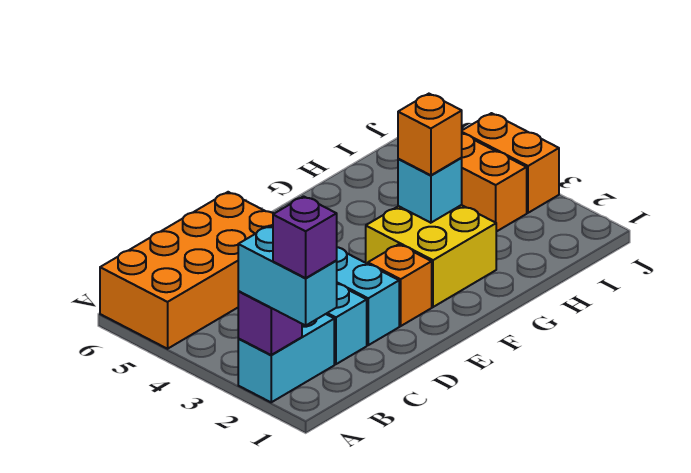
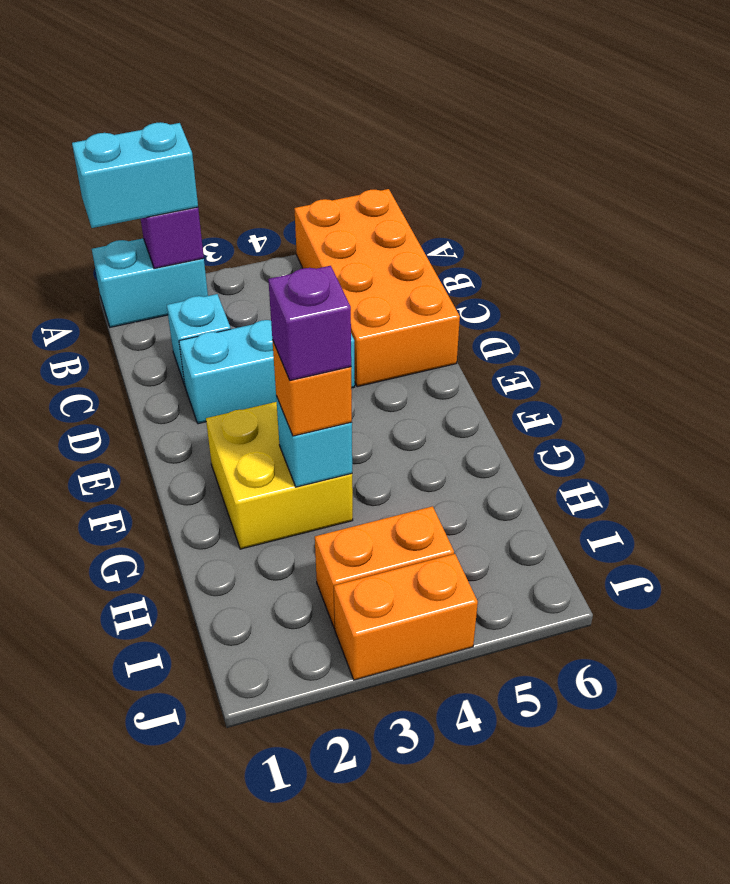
purple brick A1 level 4 -> purple brick G3 level 4
cyan brick A2:B2 level 1 -> cyan brick A1:A2 level 1
orange brick E2 level 1 -> none

